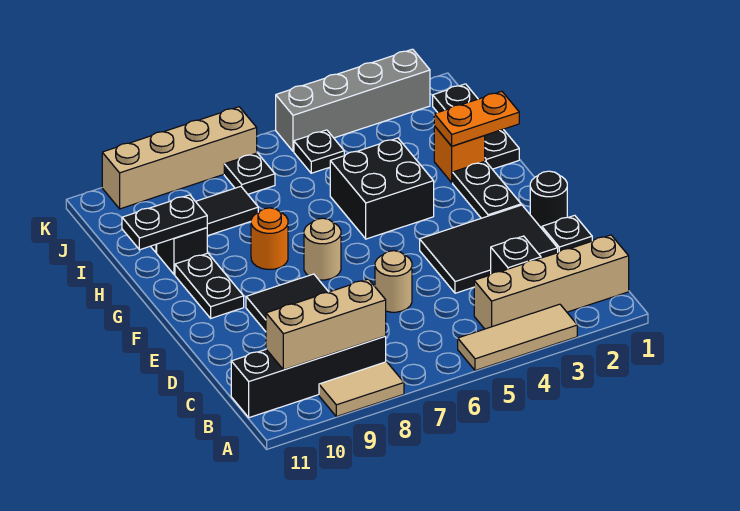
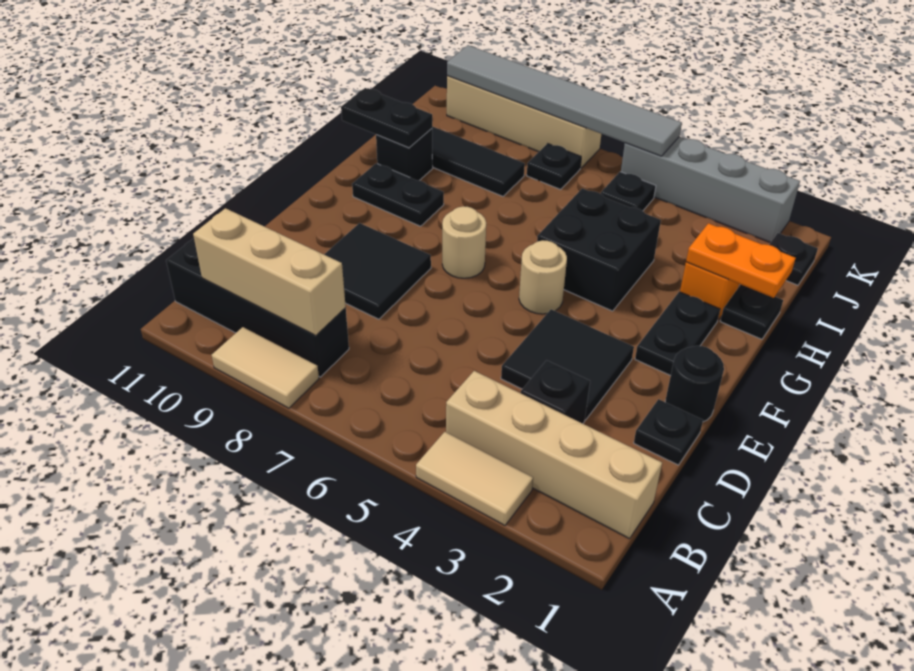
tan tile A3:A5 level 1 -> tan tile A3:A4 level 1
black tile D2:E4 level 1 -> black tile D3:E4 level 1
tan round brick D6 level 1 -> tan round brick F5 level 1
black plate F10:G10 level 1 -> black plate G9:G10 level 1
orange round brick G8 level 1 -> none
none -> grey tile K5:K10 level 2

